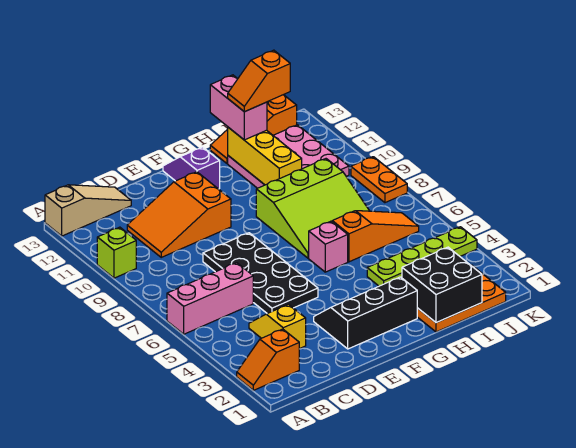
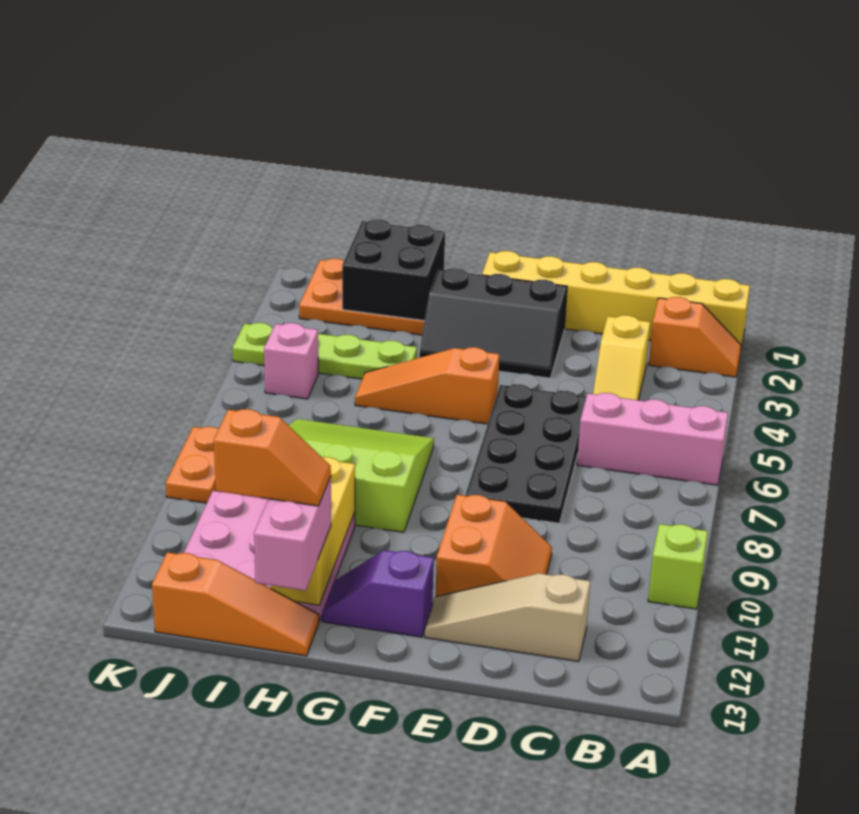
none -> yellow brick A1:F1 level 1
tan slope A13:C13 level 1 top A -> tan slope C12:E12 level 1 top C
orange slope C10:E11 level 1 top E -> orange slope D10:E11 level 1 top E
purple slope F12:F13 level 1 top 12 -> purple slope F12:G12 level 1 top F
pink brick G6 level 1 -> pink brick J5 level 1
orange slope H6:J6 level 1 top H -> orange slope F5:H5 level 1 top F

